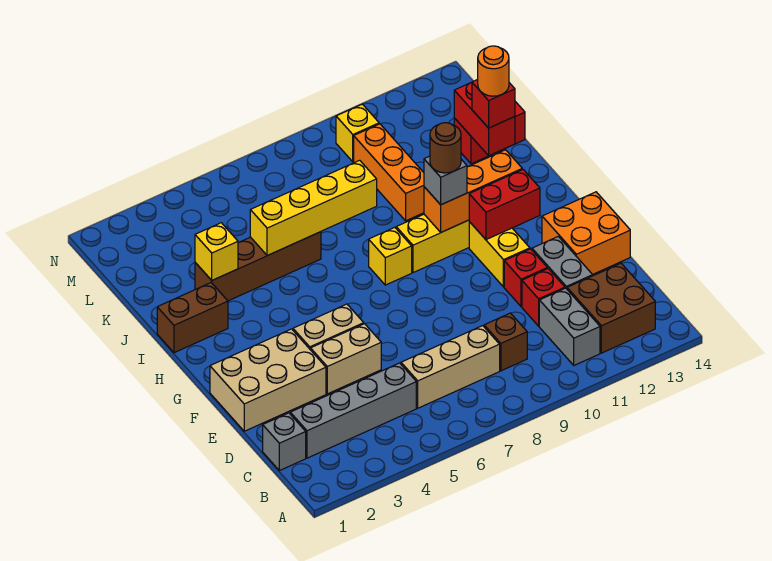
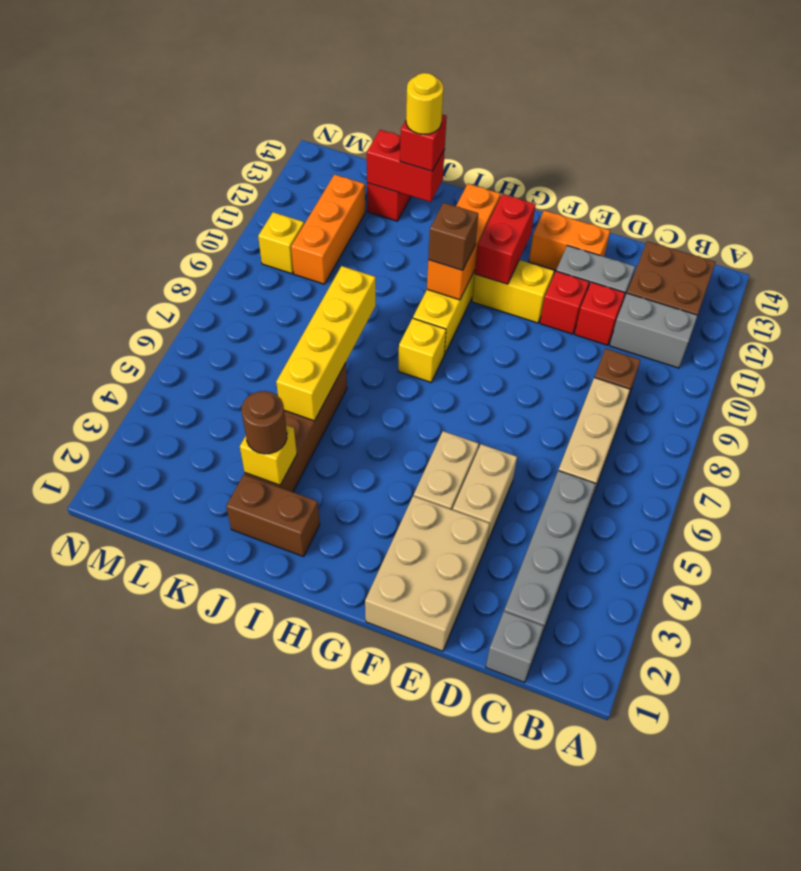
orange brick E13:F14 level 1 -> orange brick E13:F13 level 1
grey brick H10 level 3 -> brown brick H10 level 3
brown round brick H10 level 4 -> brown round brick J3 level 3
brown brick I1:I2 level 1 -> brown brick I2:J2 level 1
orange brick J10:L10 level 1 -> orange brick L10:L12 level 1
orange round brick J13 level 4 -> yellow round brick J13 level 4

